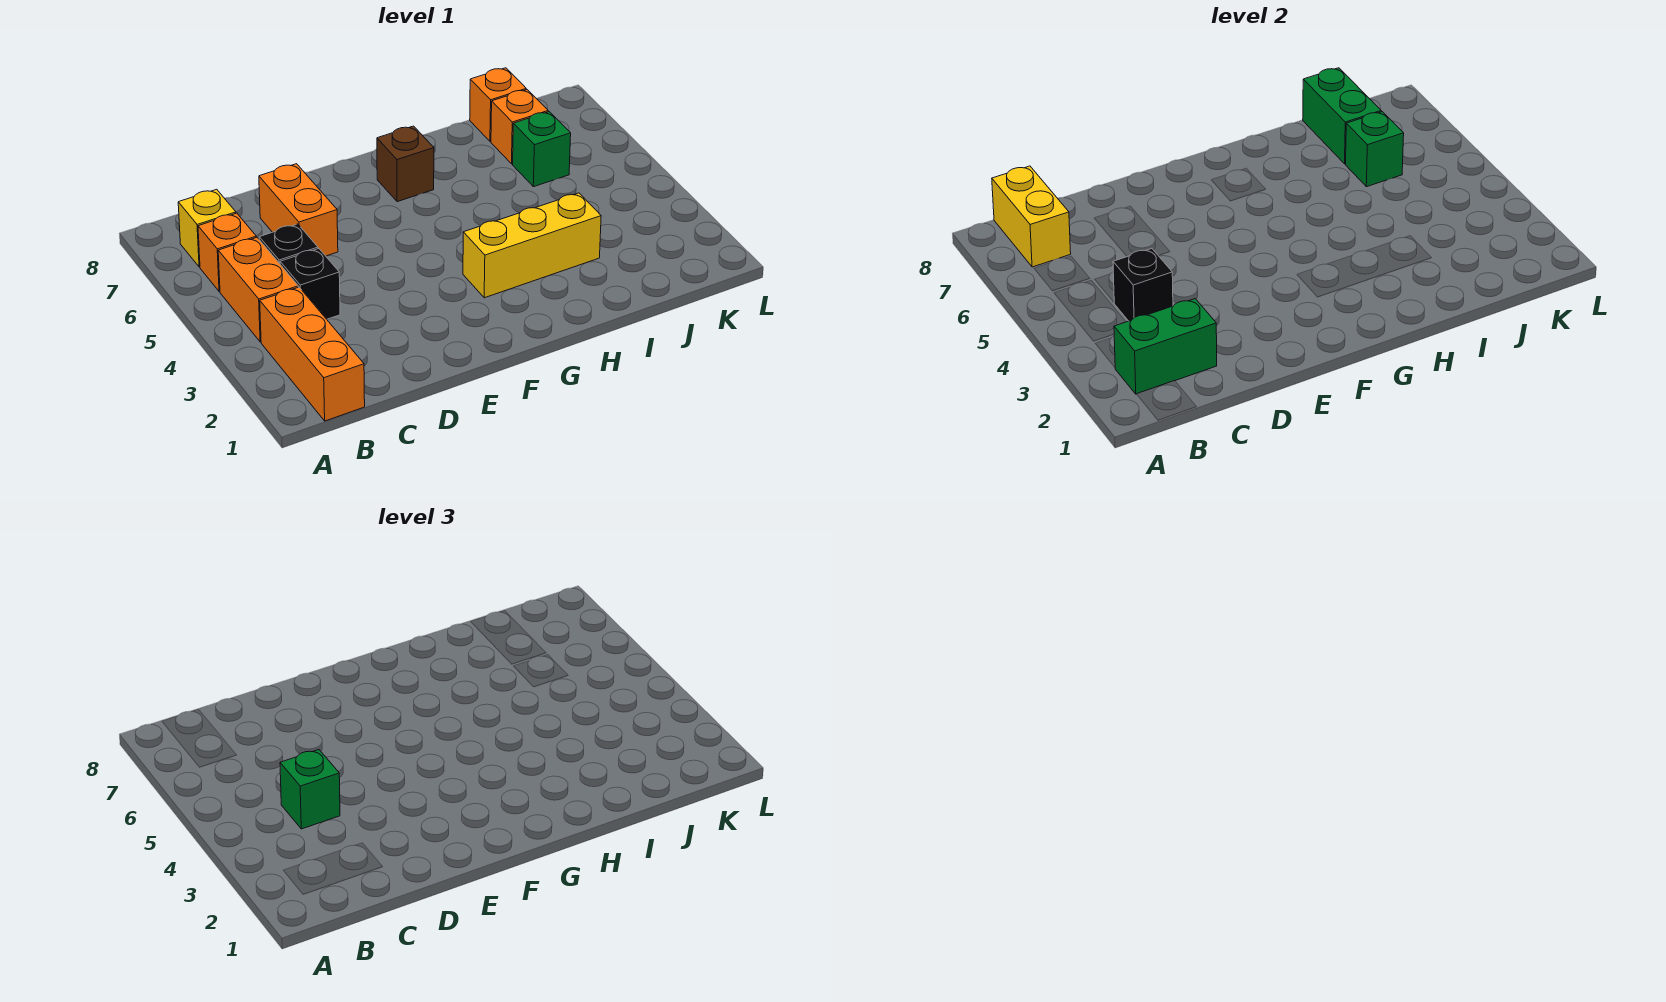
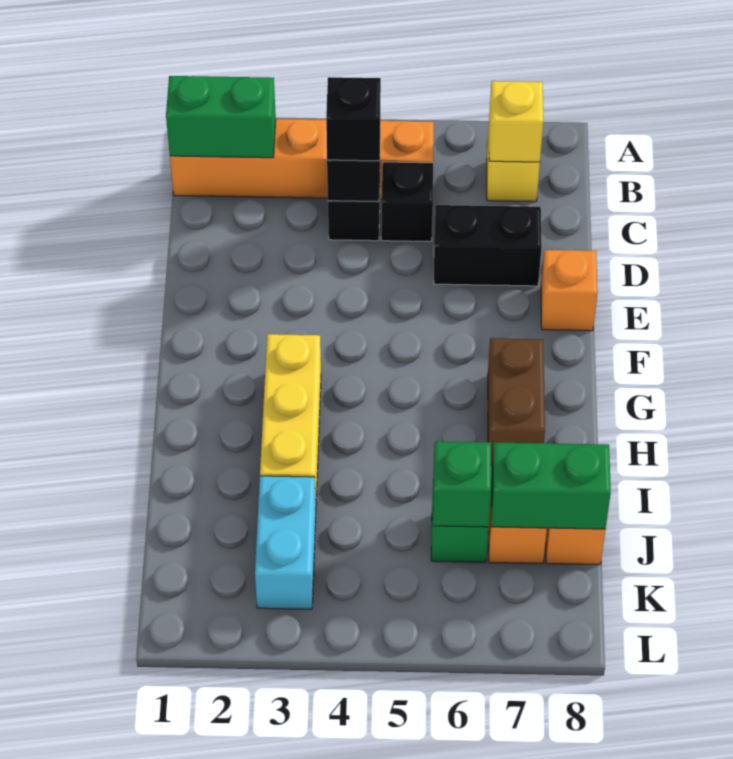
green brick B2:C2 level 2 -> green brick B1:B2 level 2
orange brick B6 level 1 -> orange brick E8 level 1
yellow brick B7:B8 level 2 -> yellow brick B7 level 2
green brick C4 level 3 -> black brick C4 level 3
orange brick D6:D7 level 1 -> black brick D6:D7 level 1
brown brick G7 level 1 -> brown brick G7:H7 level 1
none -> cyan brick J3:K3 level 1

